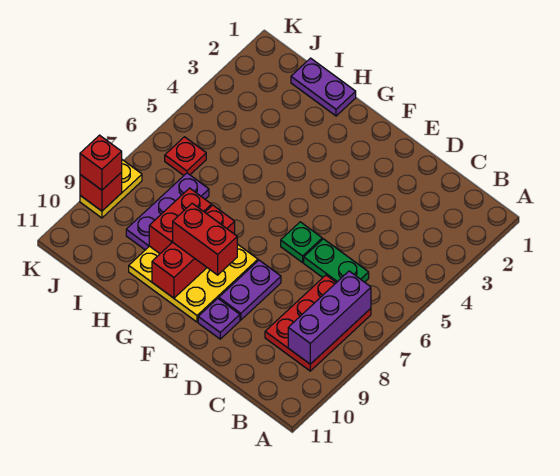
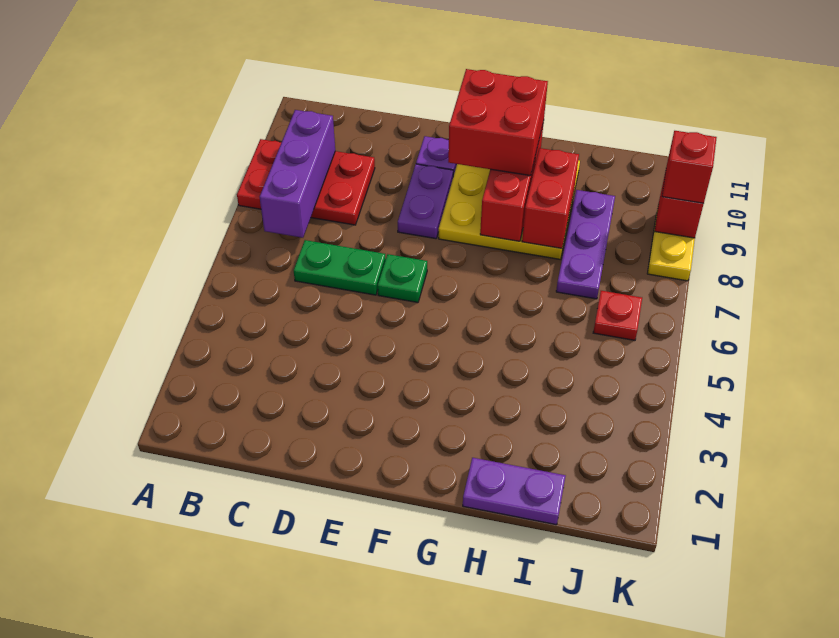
red plate B7:C9 level 1 -> red plate A8:C9 level 1
red brick F9:G9 level 3 -> red brick F9:G10 level 3

